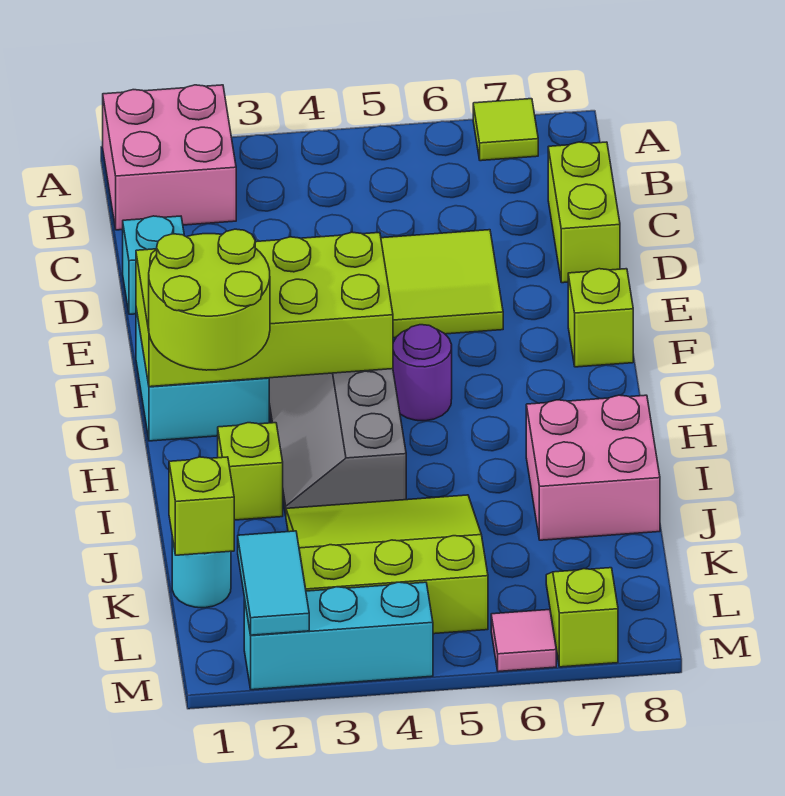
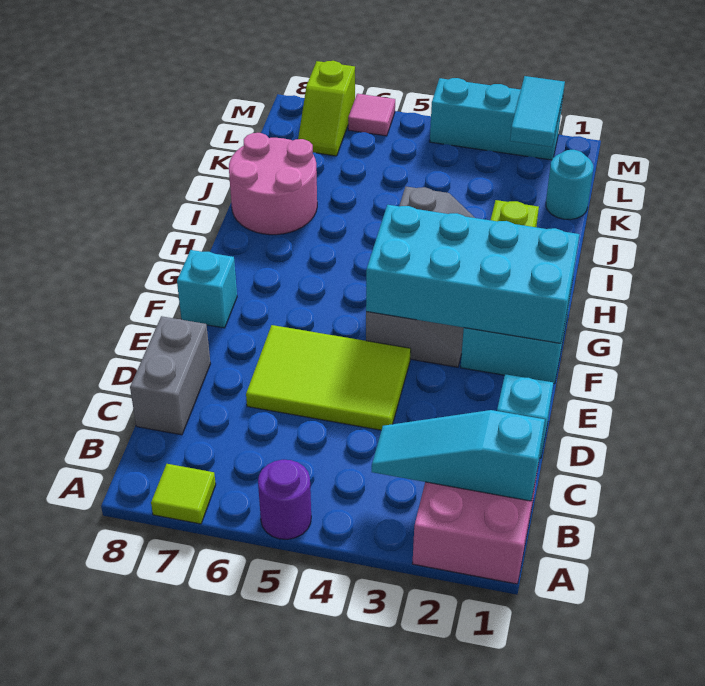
none -> cyan slope B1:B3 level 2 top 1
lime brick C8:D8 level 1 -> grey brick C8:D8 level 1
lime brick F1:G4 level 2 -> cyan brick F1:G4 level 2
lime brick F8 level 1 -> cyan brick F8 level 1
lime round brick G1:H2 level 3 -> none
purple round brick G5 level 1 -> purple round brick A5 level 1
pink brick I7:J8 level 1 -> pink round brick I7:J8 level 1
lime slope J3:L5 level 1 top L -> none
lime brick K1 level 2 -> none

